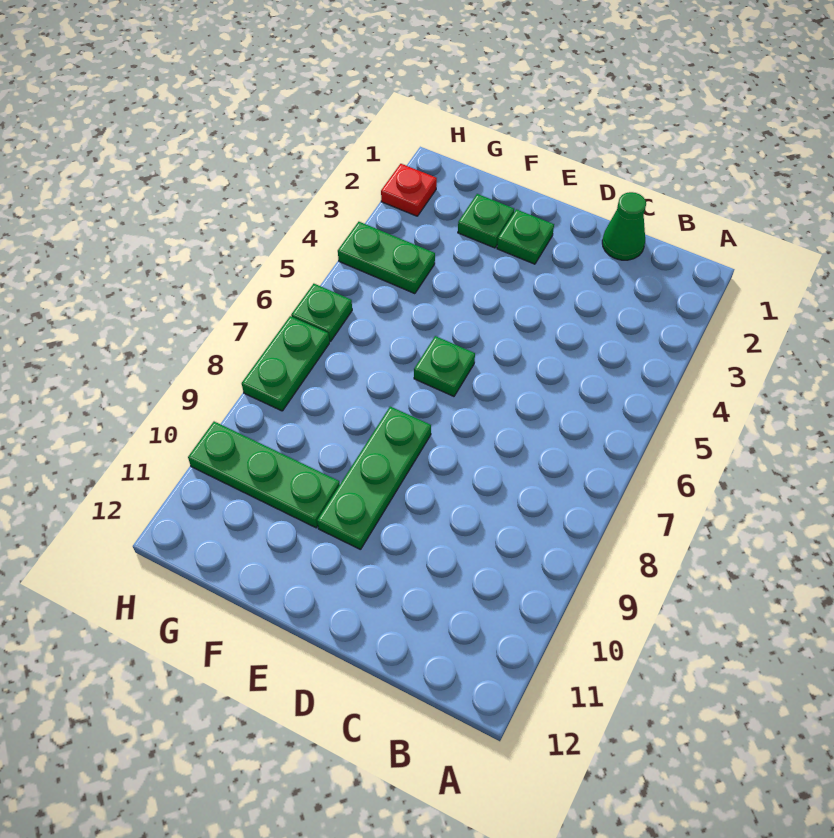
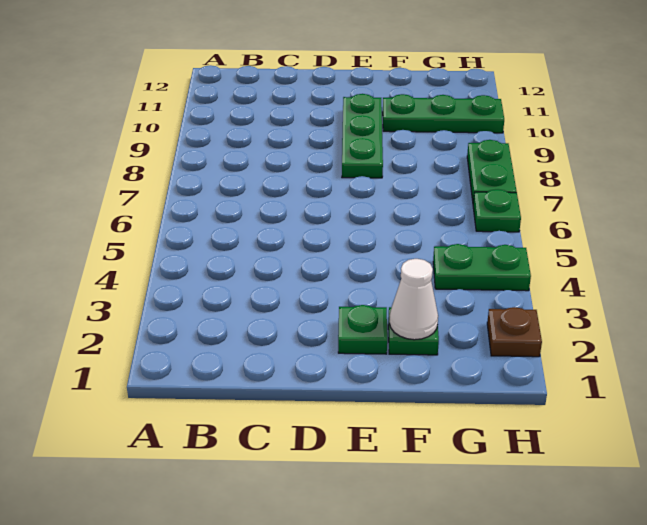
green cone C1 level 1 -> none
green plate E6 level 1 -> none
none -> white cone F2 level 2
red plate H2 level 1 -> brown plate H2 level 1

